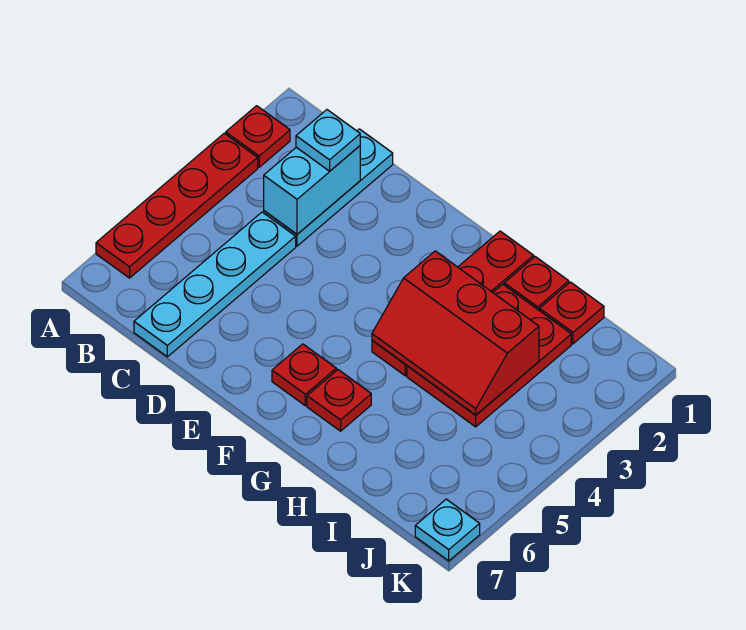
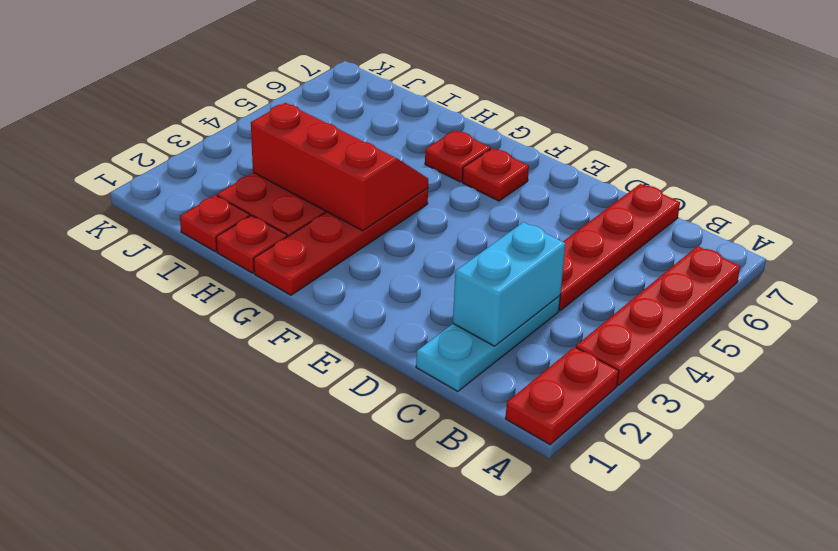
red plate A2 level 1 -> red plate A1:A2 level 1
cyan plate C2 level 3 -> none
cyan plate C4:C7 level 1 -> red plate C4:C7 level 1
cyan plate K7 level 1 -> none

